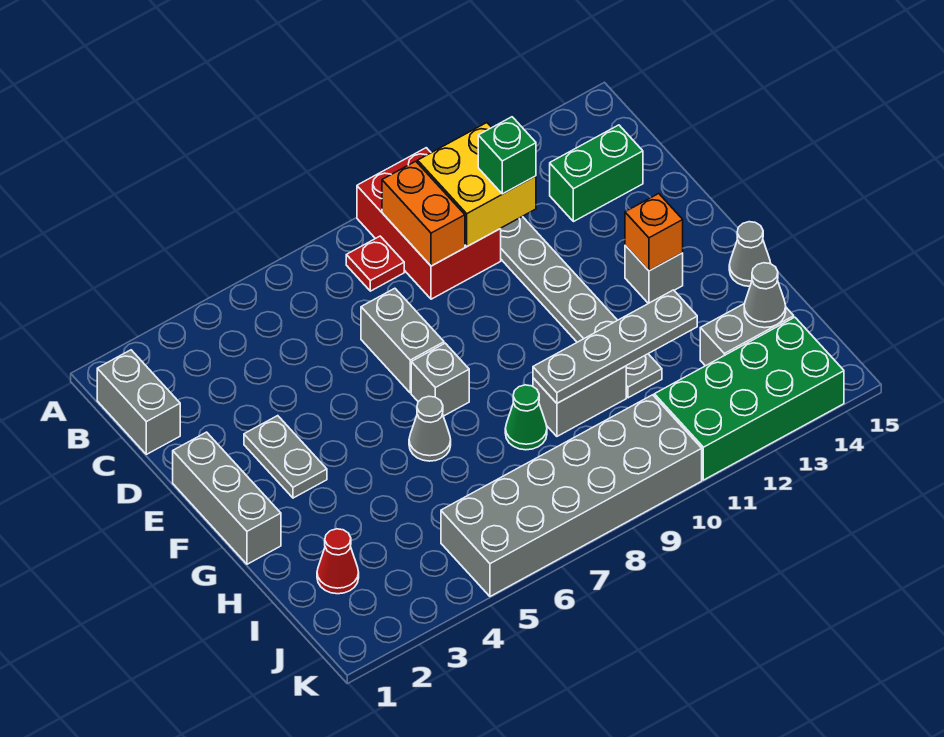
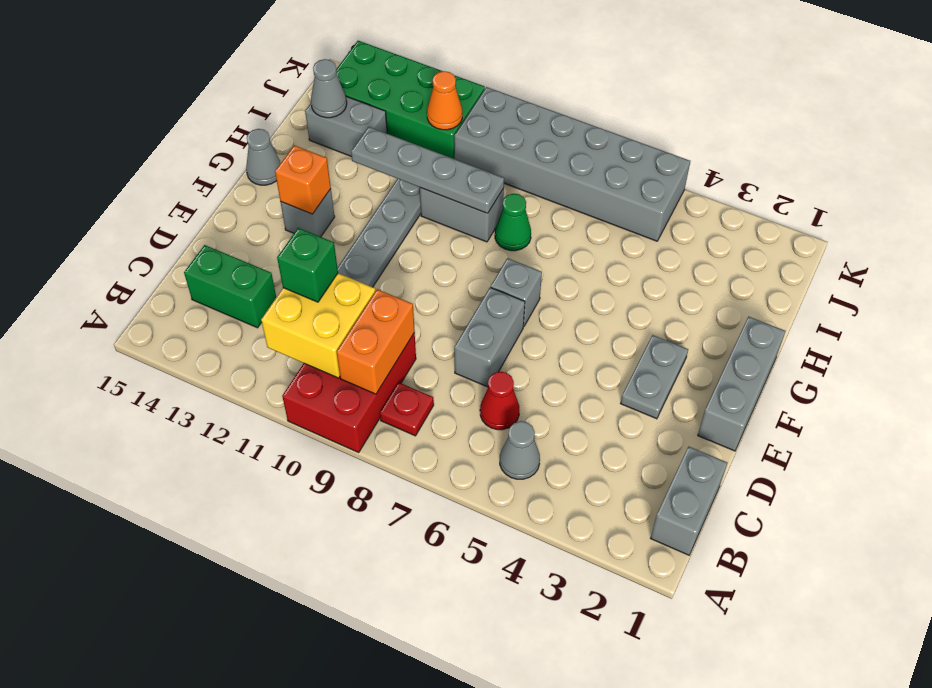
grey cone G6 level 1 -> grey cone B5 level 1
red cone I2 level 1 -> red cone C6 level 1
none -> orange cone J11 level 2

